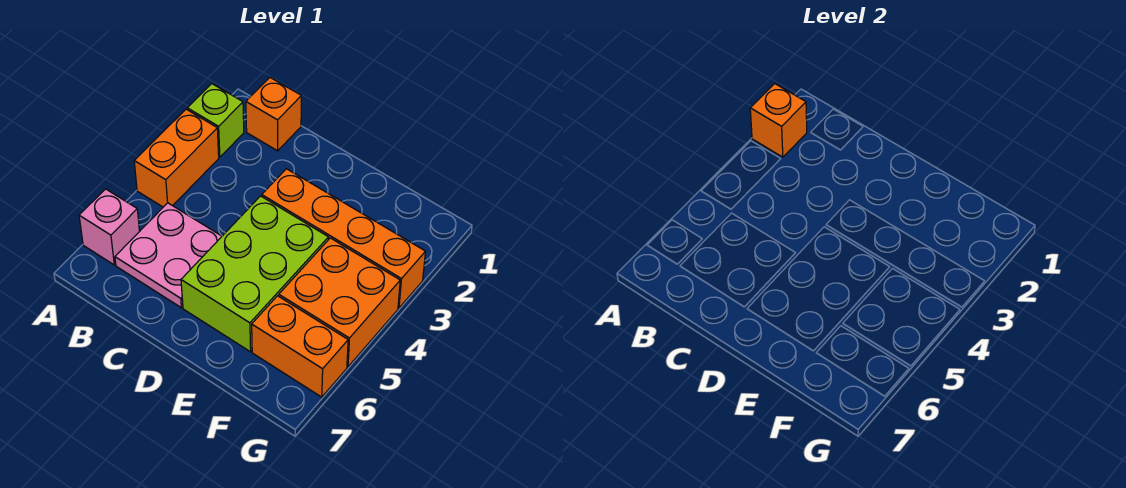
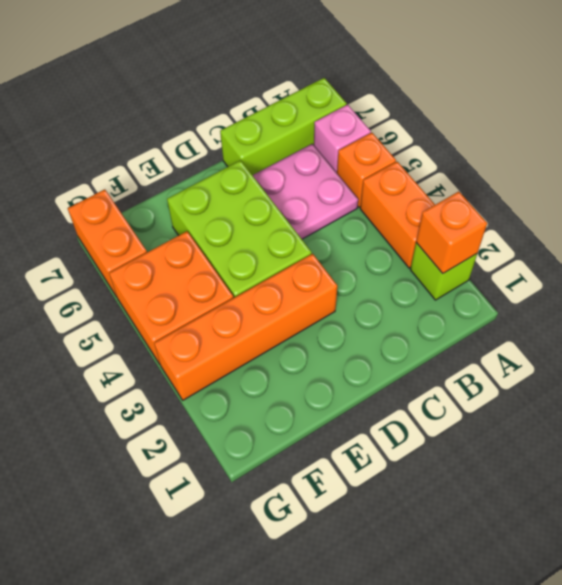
none -> lime brick A7:C7 level 1
orange brick B1 level 1 -> orange brick A5 level 1
orange brick F6:G6 level 1 -> orange brick G6:G7 level 1

